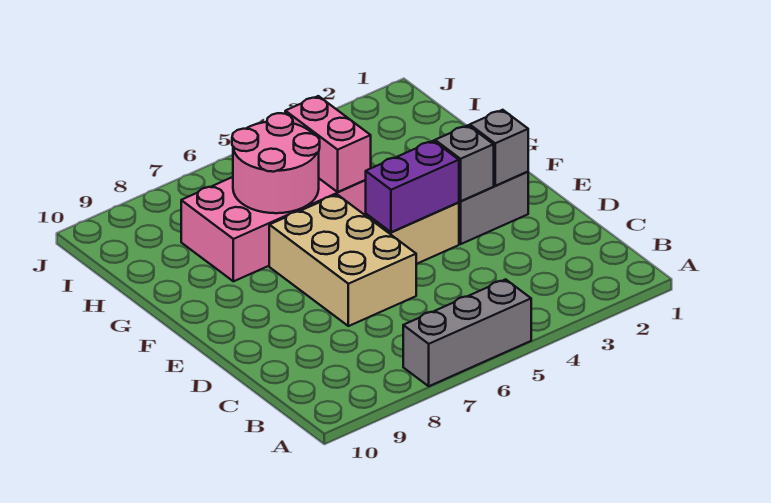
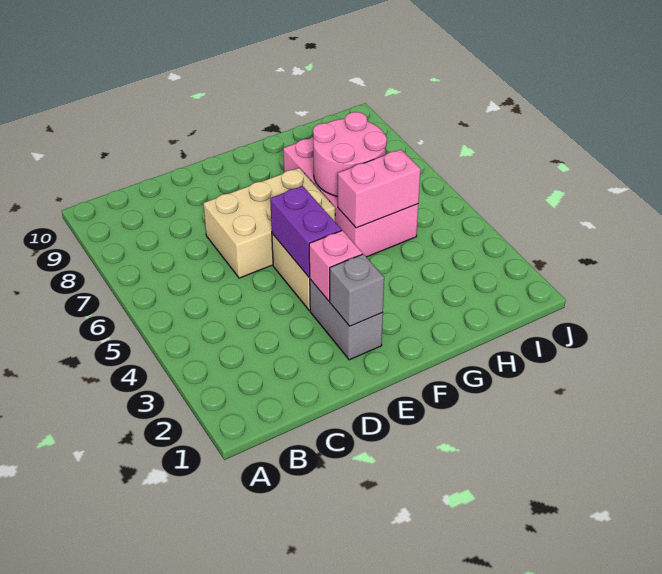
grey brick A5:A7 level 1 -> none
grey brick E3 level 2 -> pink brick E3 level 2

